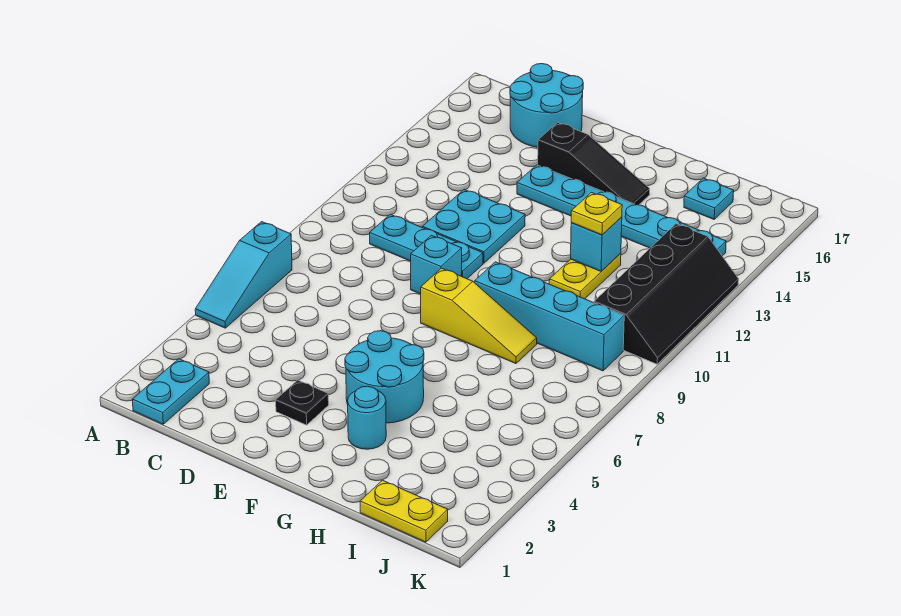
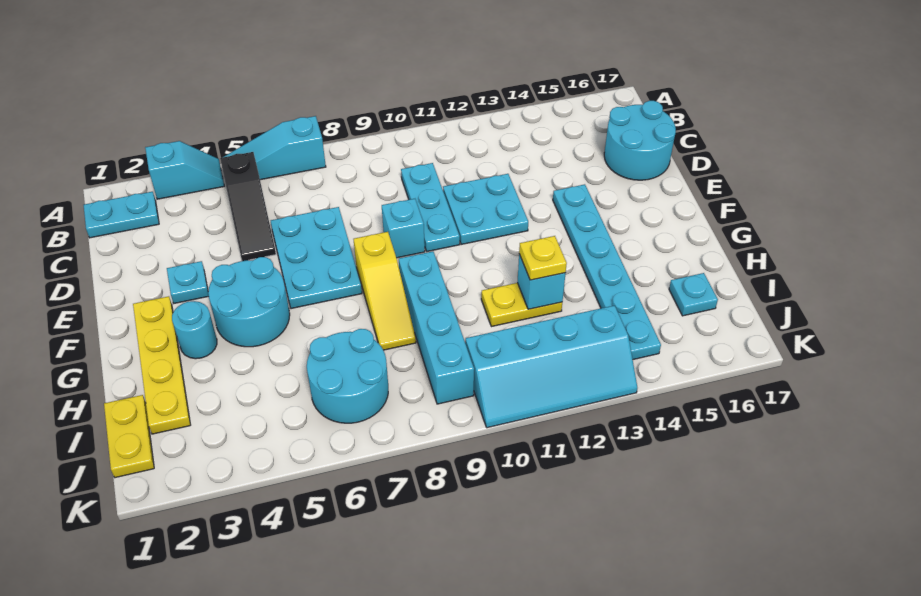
none -> cyan slope A3:A4 level 1 top 3
none -> cyan plate D6:F7 level 1
black plate E3 level 1 -> cyan plate E3 level 1
black slope E15:G15 level 1 top E -> black slope B5:D5 level 1 top B
none -> yellow plate F2:I2 level 1
none -> cyan round brick I6:J7 level 1
black slope J10:K13 level 1 top J -> cyan slope J10:K13 level 1 top J

